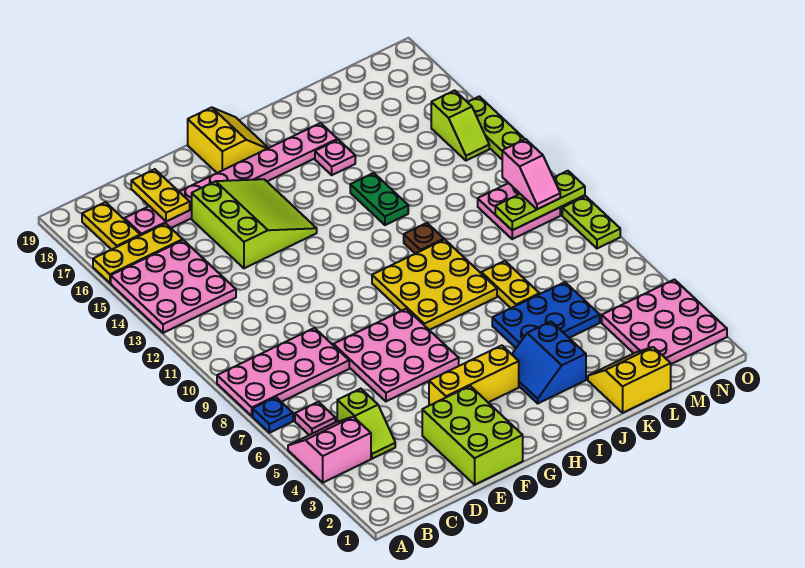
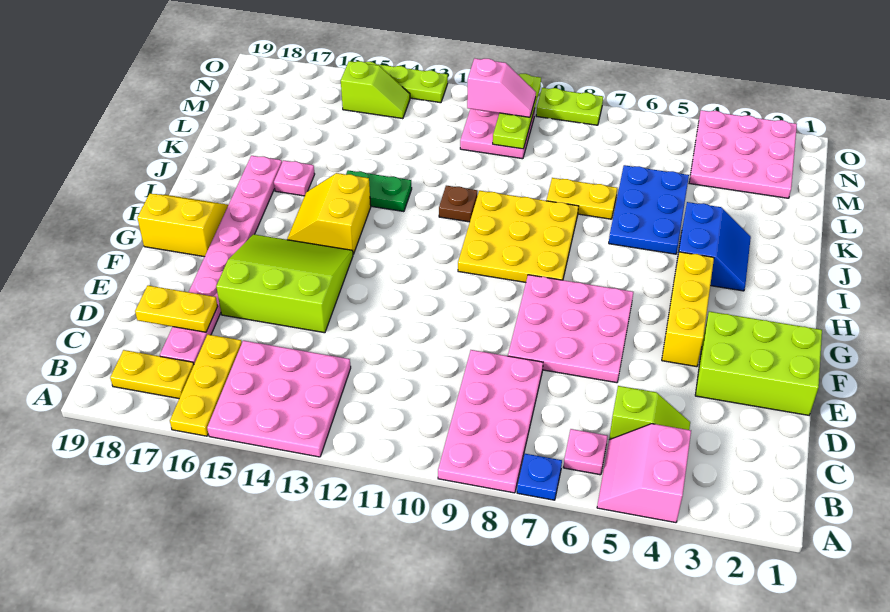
blue slope I3:J4 level 1 top J -> blue slope I3:J4 level 1 top 4
yellow slope K1:L2 level 1 top 1 -> yellow slope H14:I15 level 1 top 14

